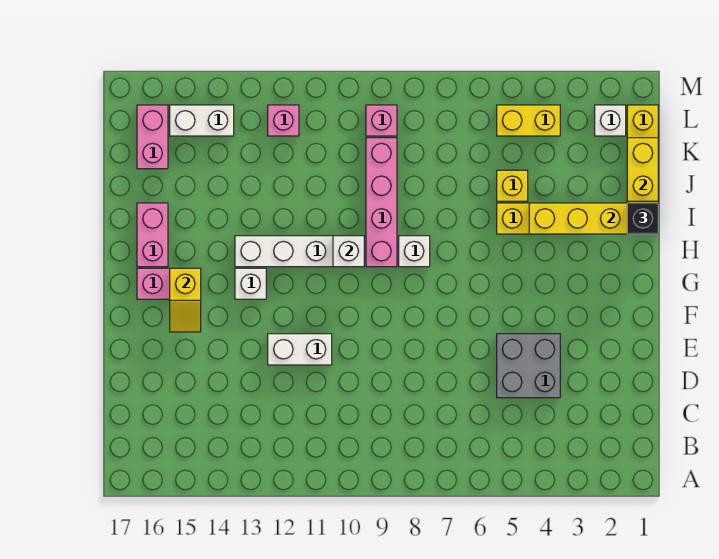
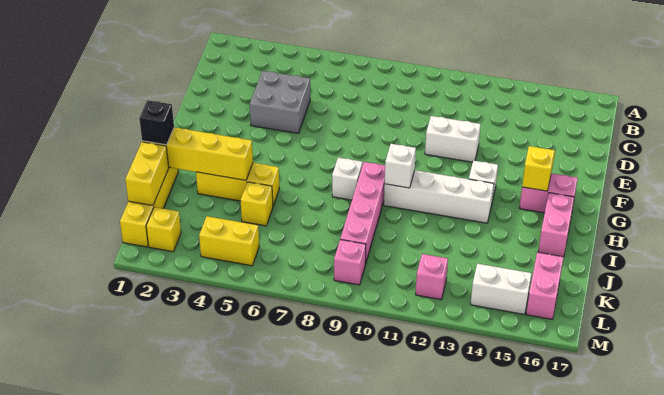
white brick L2 level 1 -> yellow brick L2 level 1

